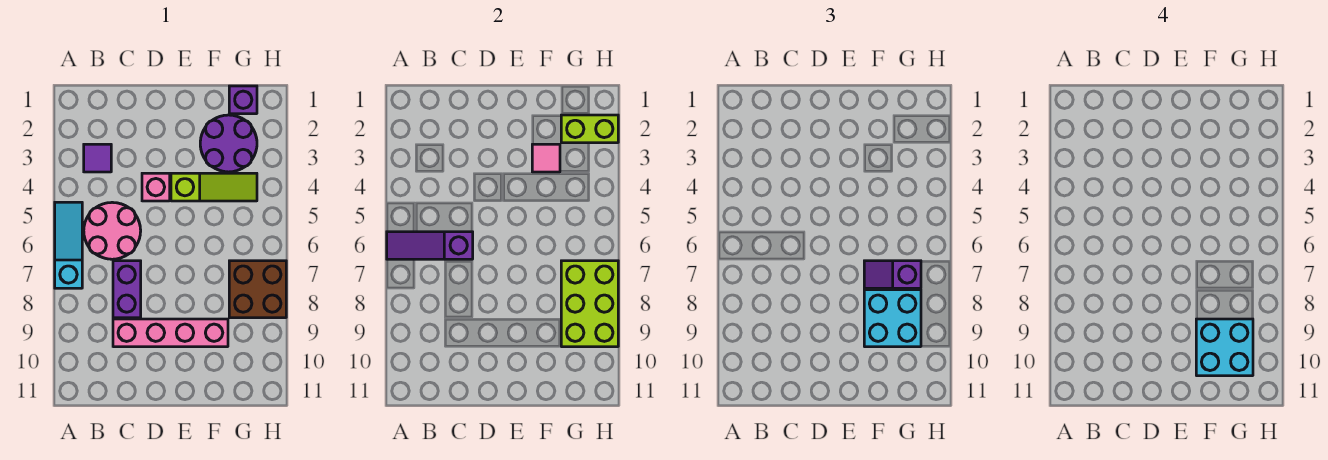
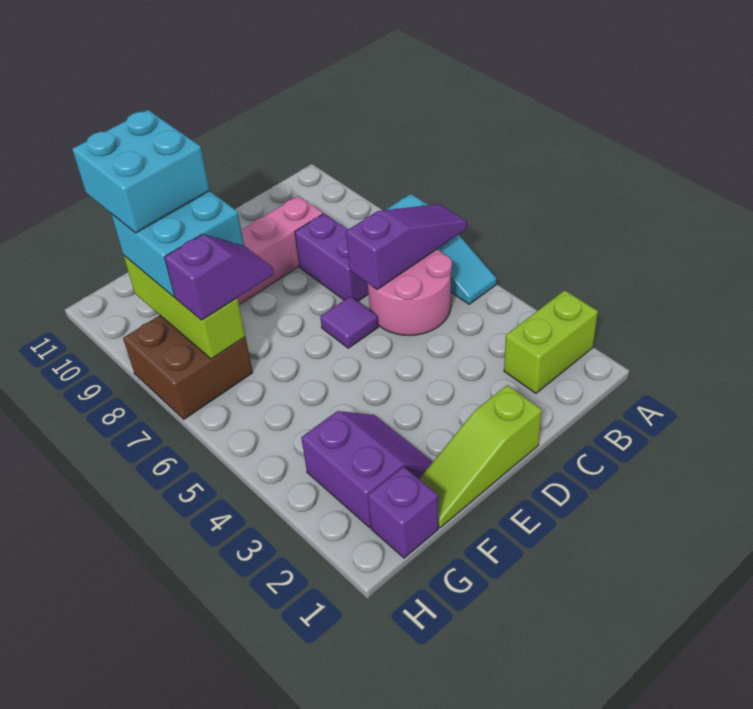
purple tile B3 level 1 -> purple tile D6 level 1
pink brick D4 level 1 -> none
lime slope E4:G4 level 1 top E -> lime slope D1:F1 level 1 top D
purple round brick F2:G3 level 1 -> purple slope F2:G3 level 1 top G
pink tile F3 level 2 -> none
lime brick G2:H2 level 2 -> lime brick A2:B2 level 1
lime brick G7:H9 level 2 -> lime brick G7:G9 level 2

